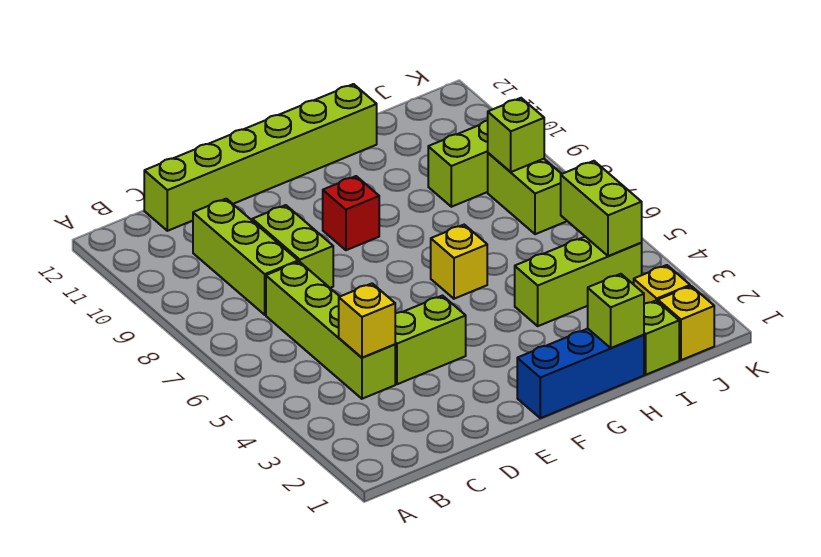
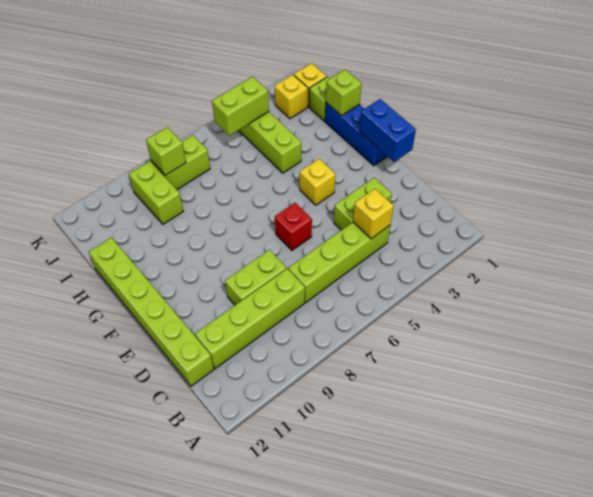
lime brick C8:C10 level 1 -> lime brick C8:C11 level 1
lime brick D4:E4 level 1 -> lime brick D3:D4 level 1
none -> blue brick E1:F1 level 2
red brick F9 level 1 -> red brick E6 level 1
yellow brick G6 level 1 -> yellow brick F4 level 1

